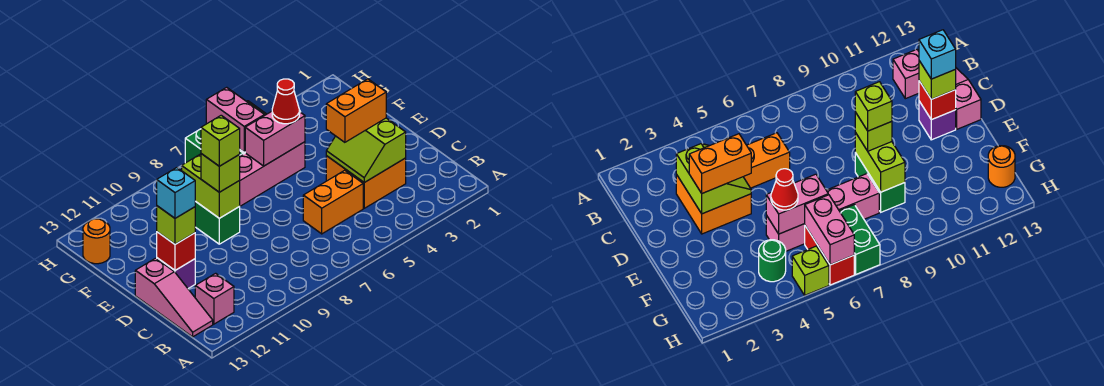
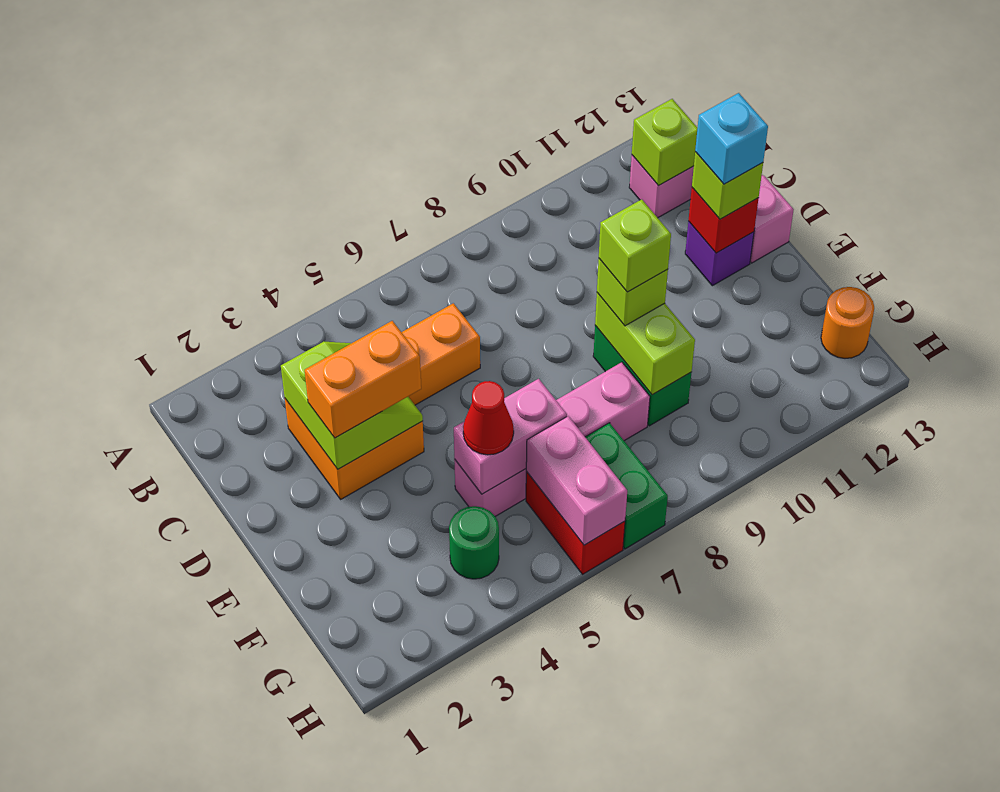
lime brick H5 level 1 -> lime brick B12 level 2

